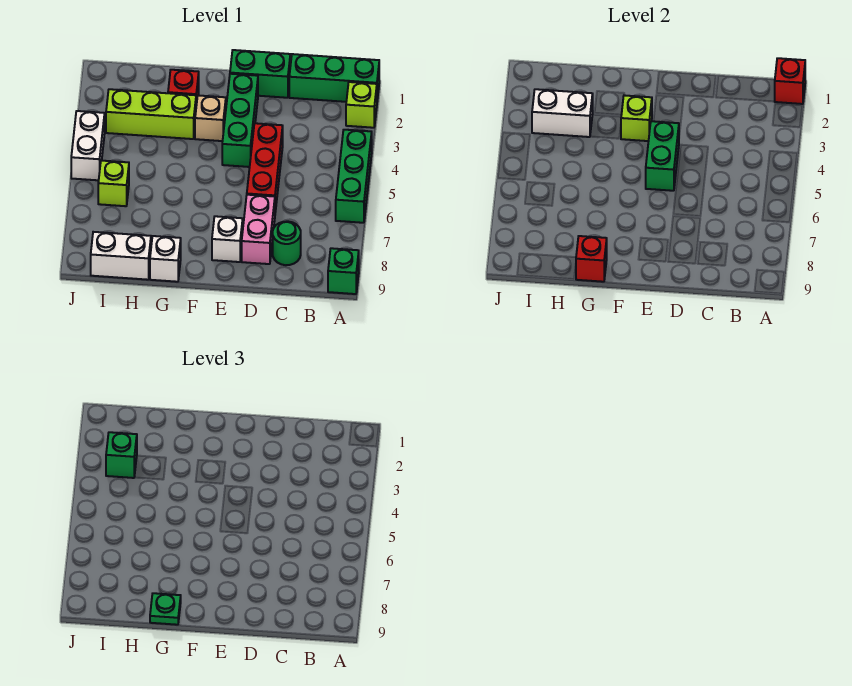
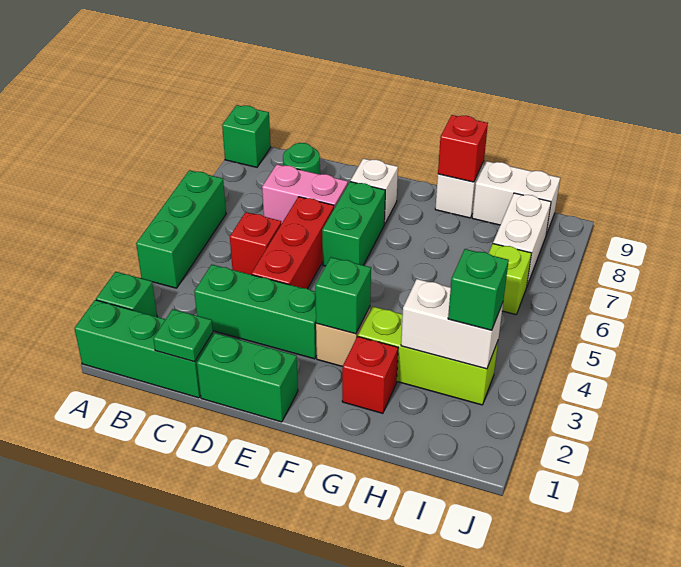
red brick A1 level 2 -> red brick C5 level 1
lime brick A2 level 1 -> green brick A2 level 1
pink brick D7:D8 level 1 -> pink brick C7:D7 level 1
green brick E2:E4 level 1 -> green brick C3:E3 level 1
green brick E4:E5 level 2 -> green brick E6:E7 level 1
lime brick F3 level 2 -> green brick F3 level 2
green plate G9 level 3 -> green plate C1 level 2
white brick J4:J5 level 1 -> white brick I7:I8 level 1

